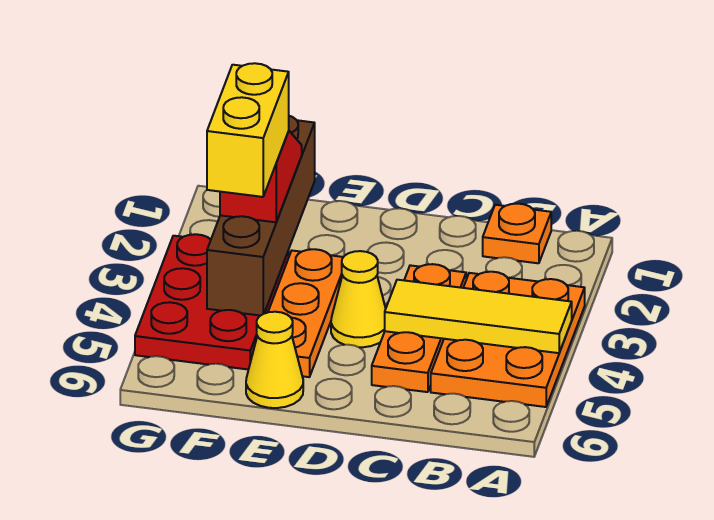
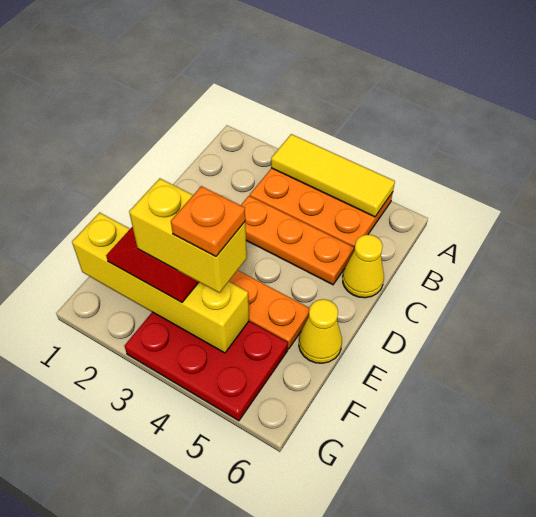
yellow tile A4:C4 level 2 -> yellow tile A3:A5 level 2
orange plate B1 level 1 -> orange plate F4 level 5
yellow cone D4 level 1 -> yellow cone C6 level 1
brown brick F1:F4 level 2 -> yellow brick F1:F4 level 2

